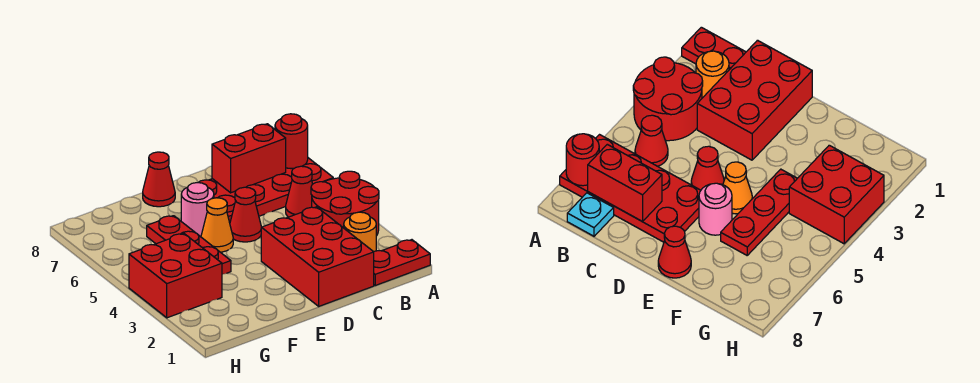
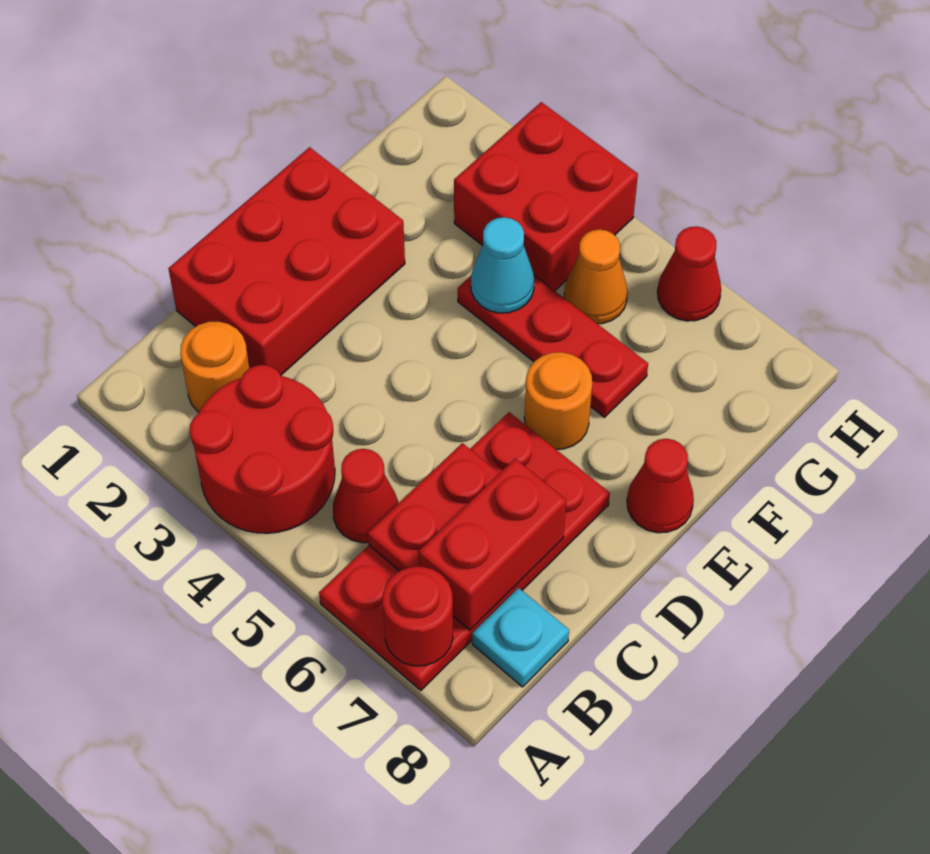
red plate A1:B1 level 1 -> red plate B6:C6 level 2
red brick C1:D3 level 1 -> red brick C1:E2 level 1
red cone D5 level 1 -> red cone H6 level 1
orange cone E5 level 1 -> orange cone G5 level 1
pink round brick E6 level 1 -> orange round brick E6 level 1
none -> cyan cone F4 level 2

